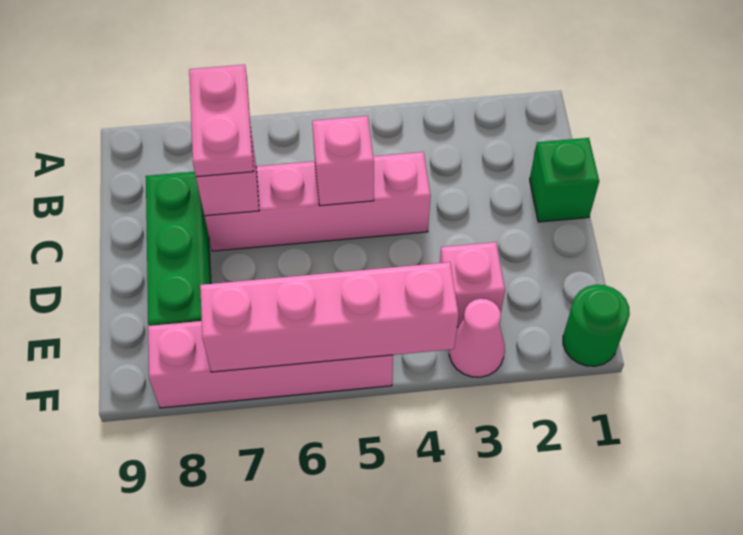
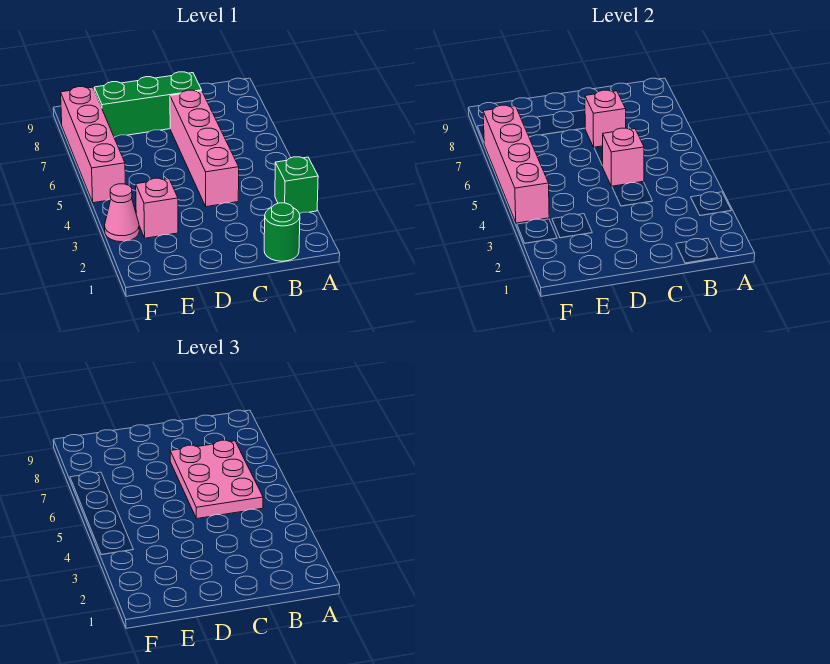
pink plate B7:C7 level 3 -> pink plate B5:C7 level 3
green brick C1 level 1 -> green brick A3 level 1
green round brick F1 level 1 -> green round brick B1 level 1

